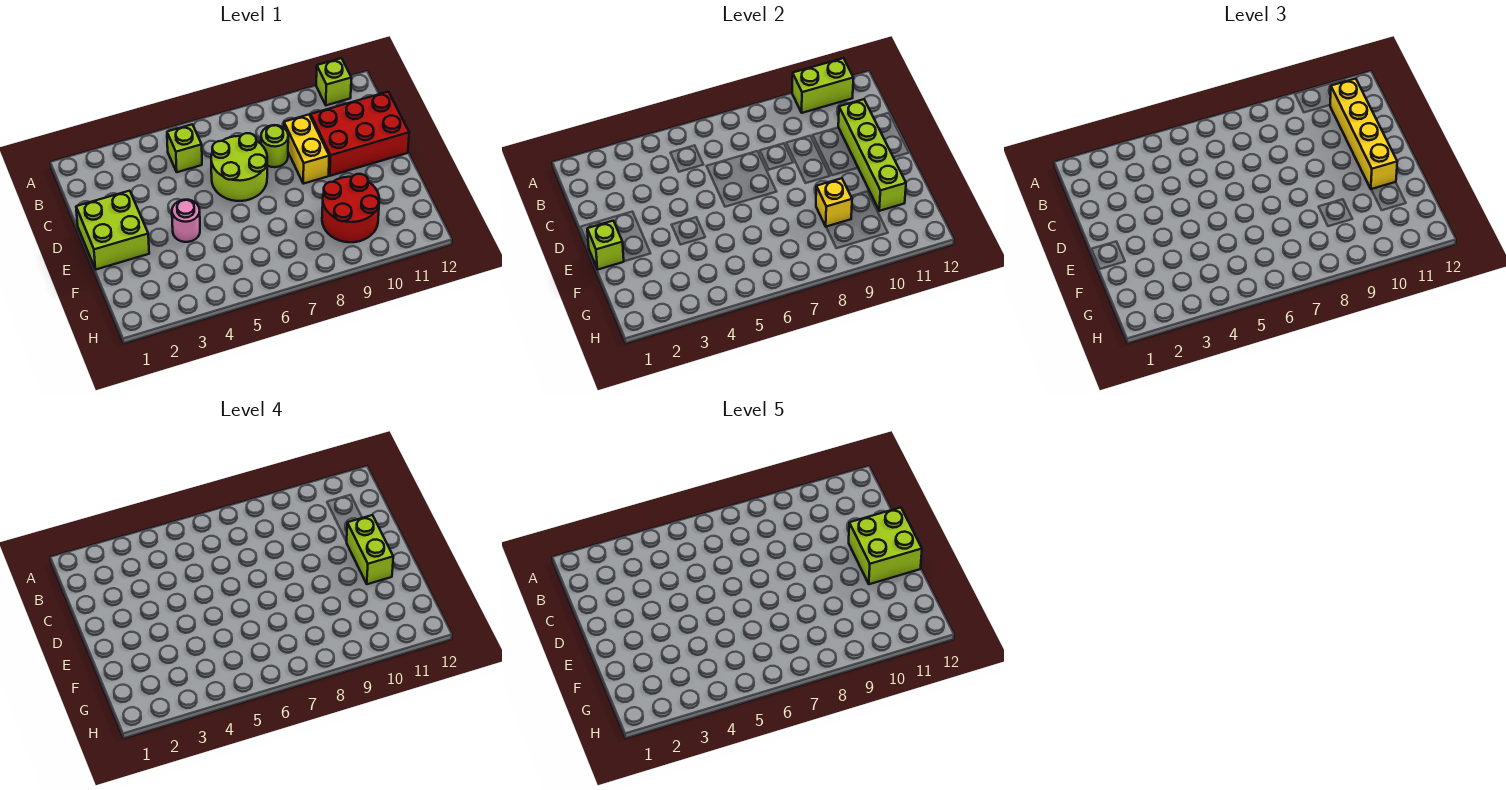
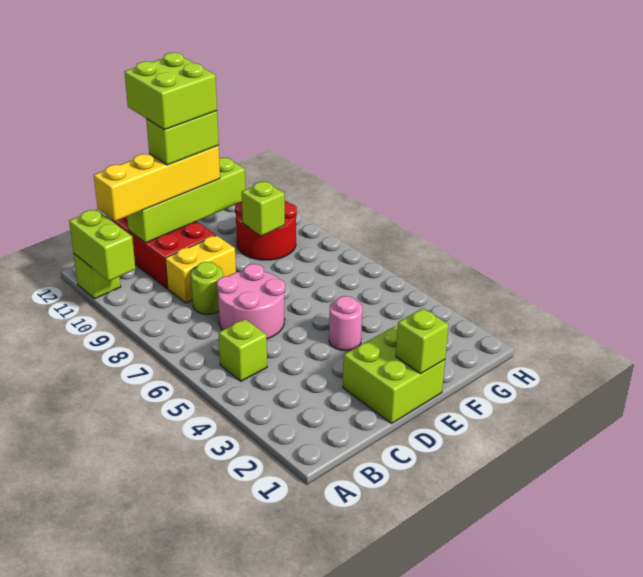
lime round brick C6:D7 level 1 -> pink round brick C6:D7 level 1
yellow brick F9 level 2 -> lime brick F9 level 2

